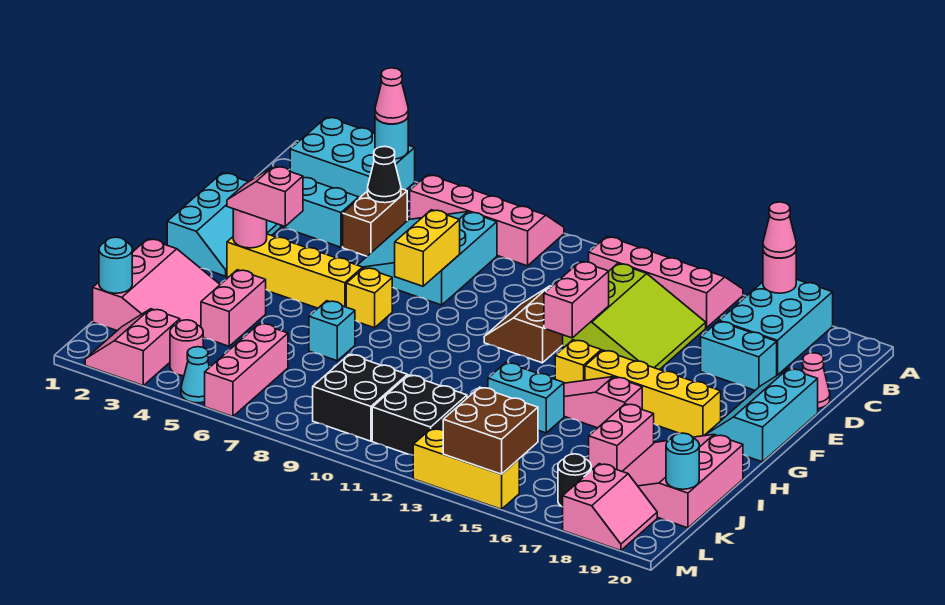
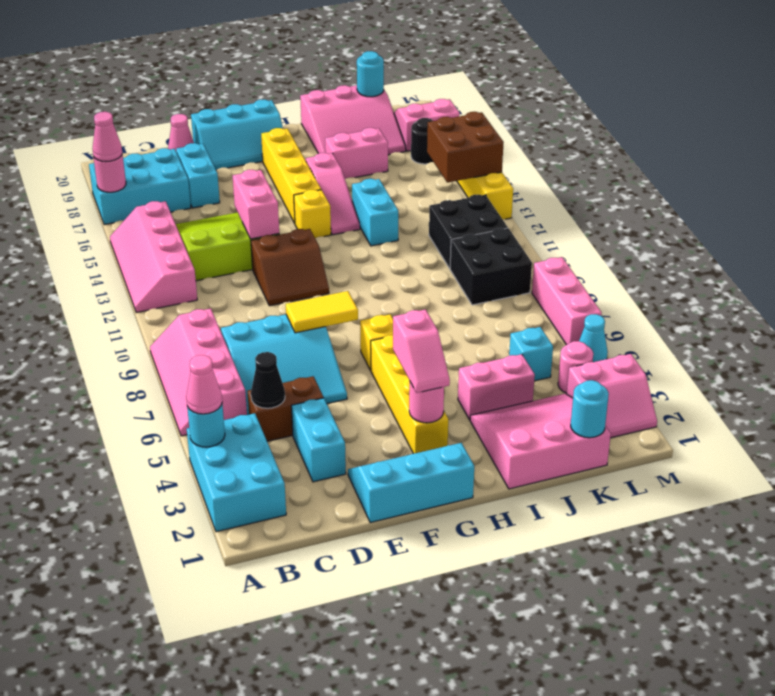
yellow brick E8:F8 level 2 -> yellow tile E8:F8 level 2
pink brick E13:F13 level 2 -> pink brick E13:E14 level 2
cyan brick I7 level 1 -> cyan brick K5 level 1
pink brick K6:M6 level 1 -> pink brick M6:M8 level 1

